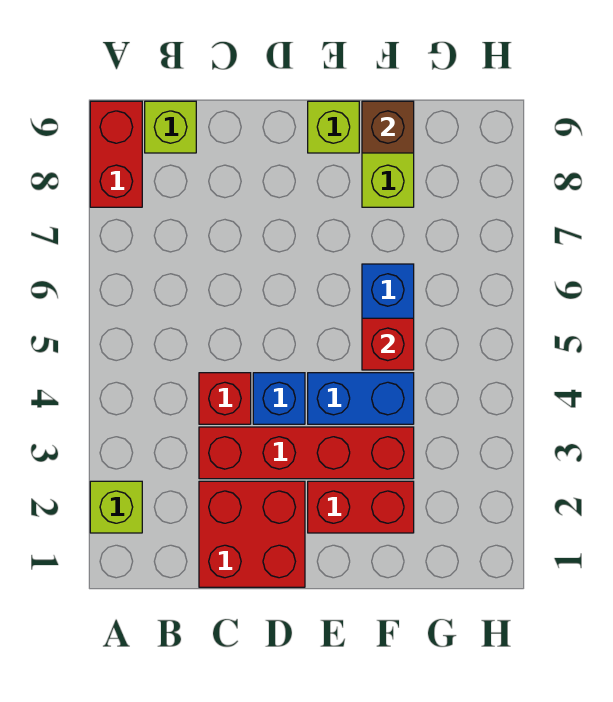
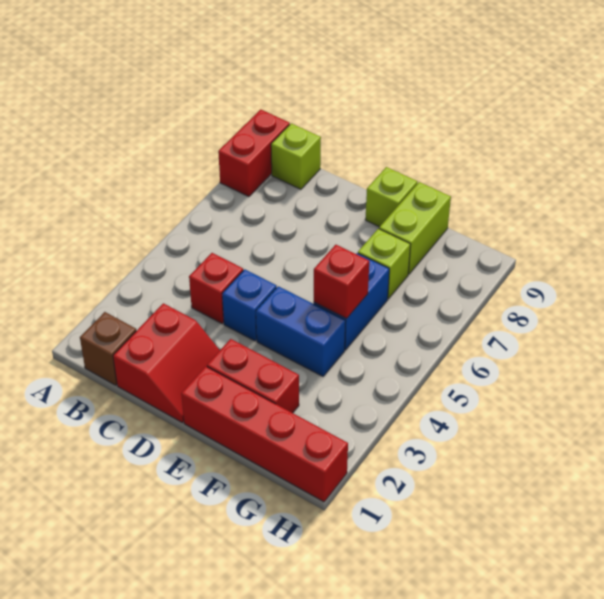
lime brick A2 level 1 -> lime brick F7 level 1
red brick C1:D2 level 1 -> red slope C1:D2 level 1 top C
red brick C3:F3 level 1 -> red brick E1:H1 level 1
brown brick F9 level 2 -> brown brick B1 level 1

